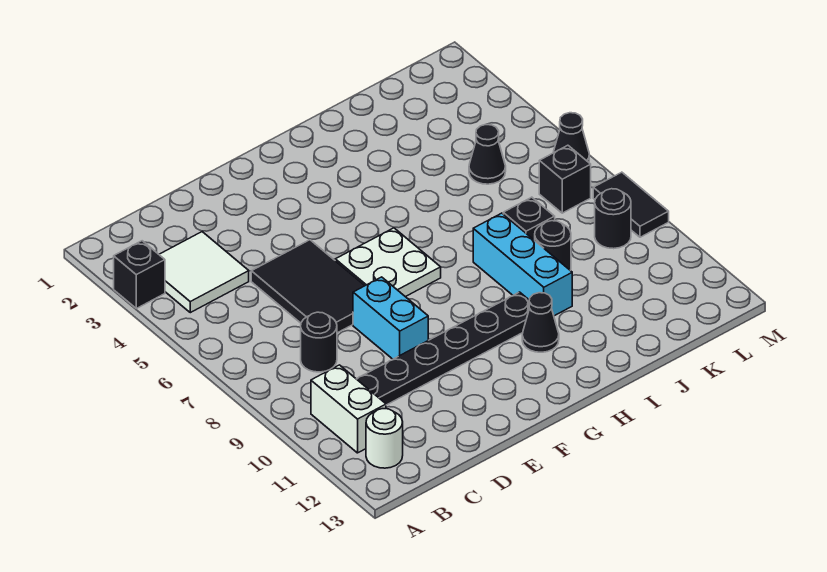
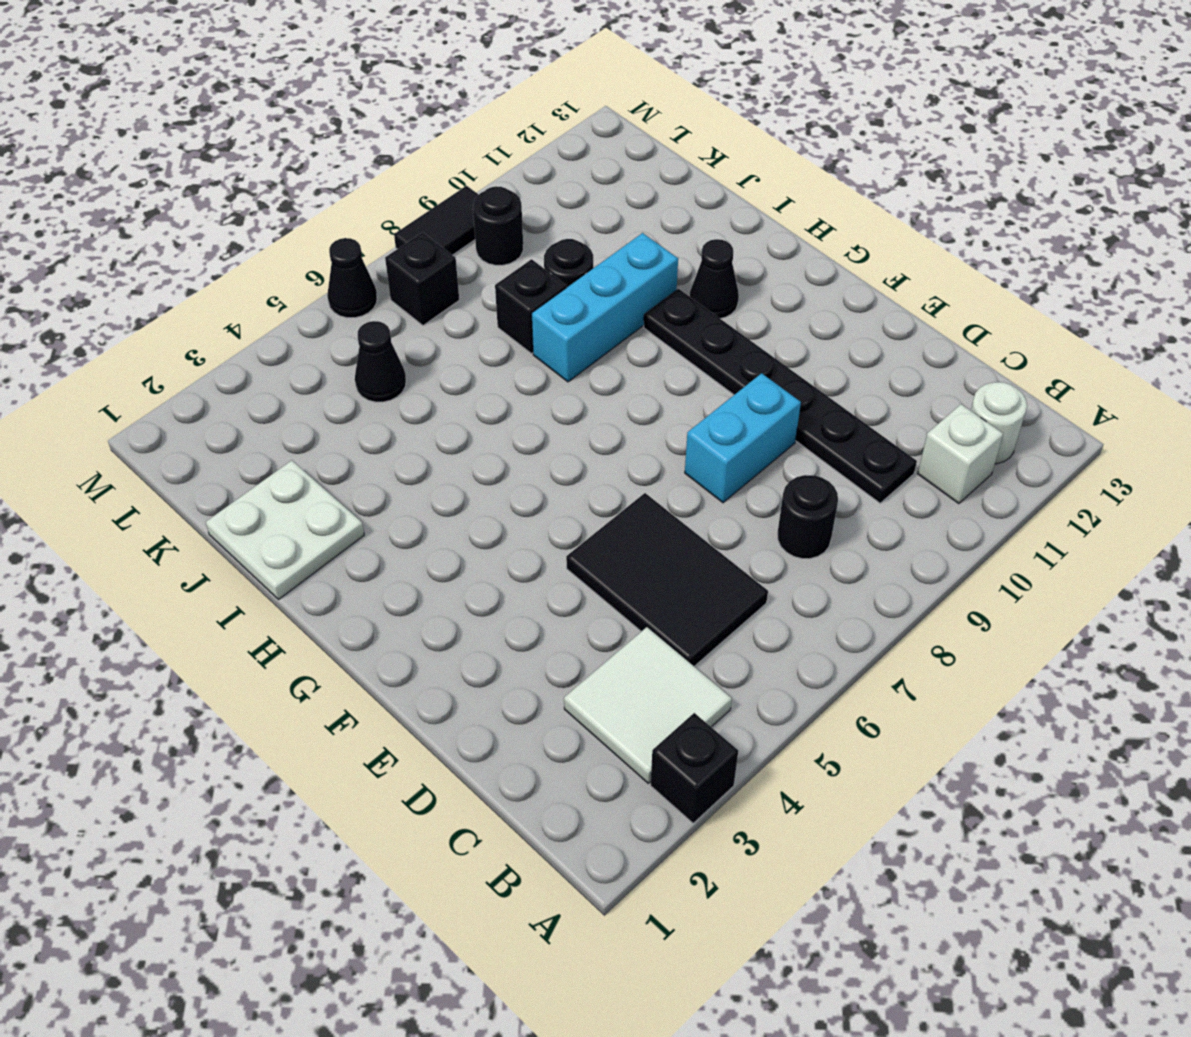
white brick B10:B11 level 1 -> white brick B11 level 1
black tile D5:E7 level 1 -> black tile C5:E6 level 1
white plate F6:G7 level 1 -> white plate I1:J2 level 1

